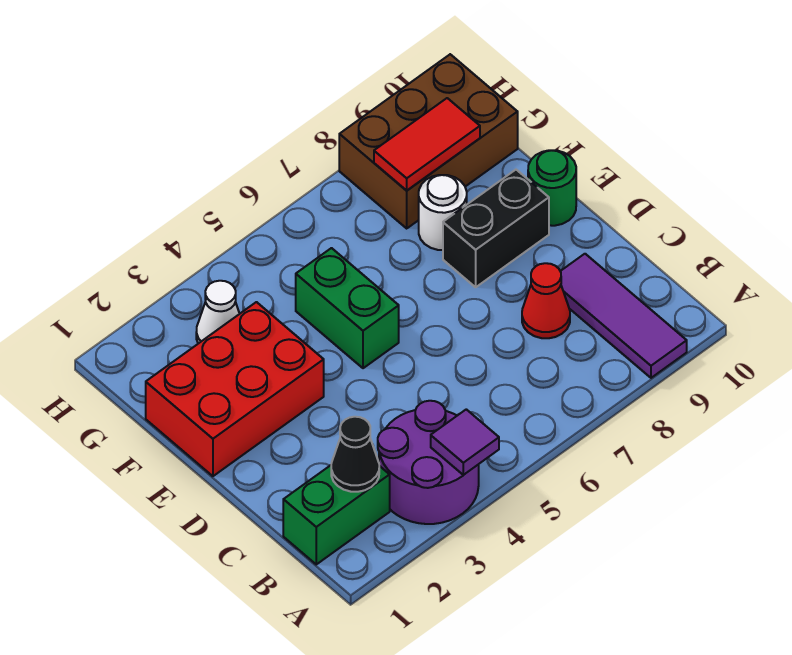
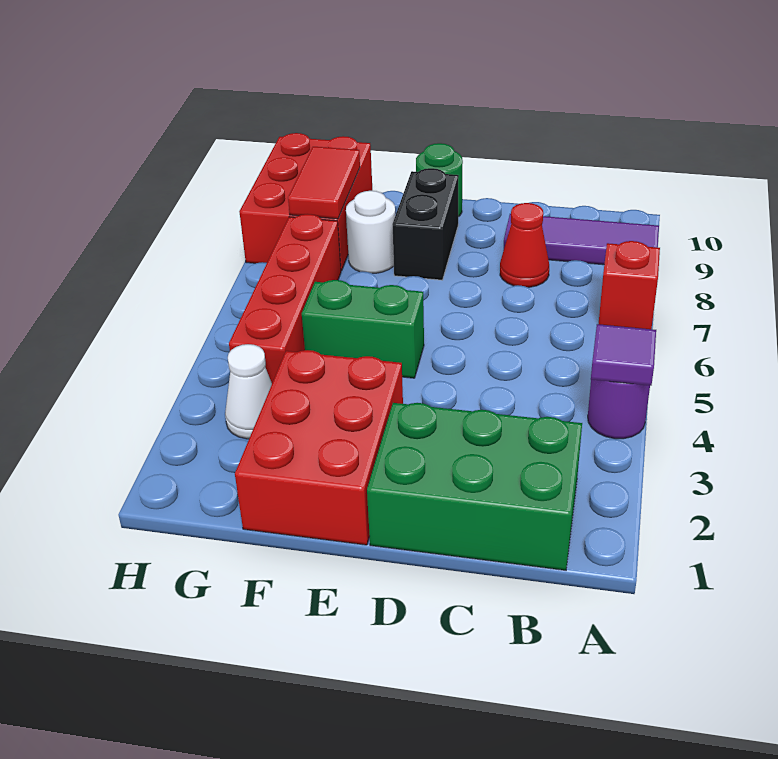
purple round brick A3:B4 level 1 -> purple round brick A4 level 1
none -> red brick A7 level 1
green brick B1:B2 level 1 -> green brick B1:D2 level 1
black cone B2 level 2 -> none
none -> red brick G4:G7 level 1
brown brick G8:H10 level 1 -> red brick G8:H10 level 1

